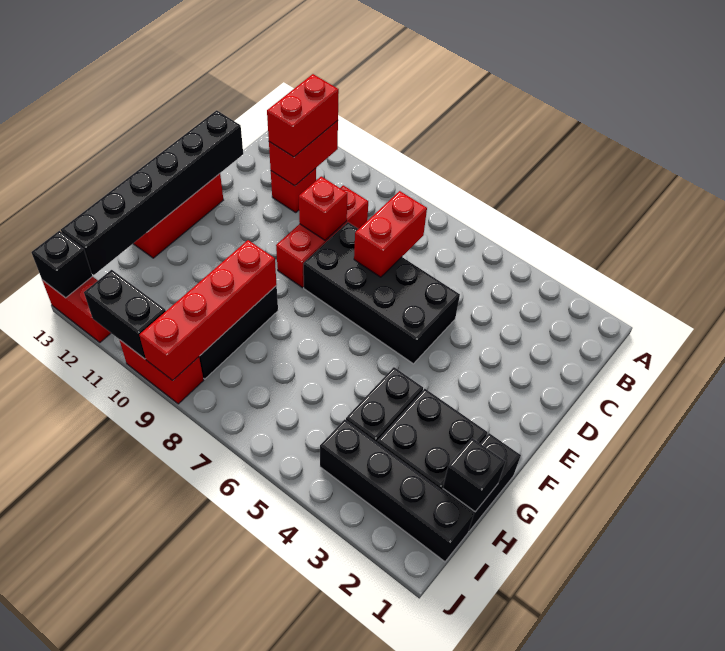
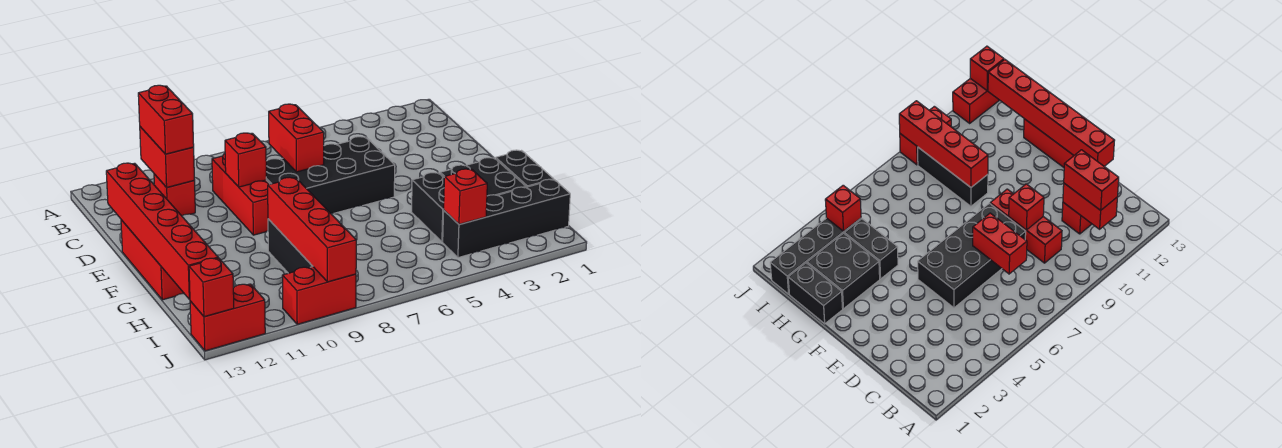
black brick D13:I13 level 2 -> red brick D13:I13 level 2
black brick H1 level 2 -> none
none -> red brick I4 level 2
black brick J10:J11 level 2 -> none
black brick J13 level 2 -> red brick J13 level 2

